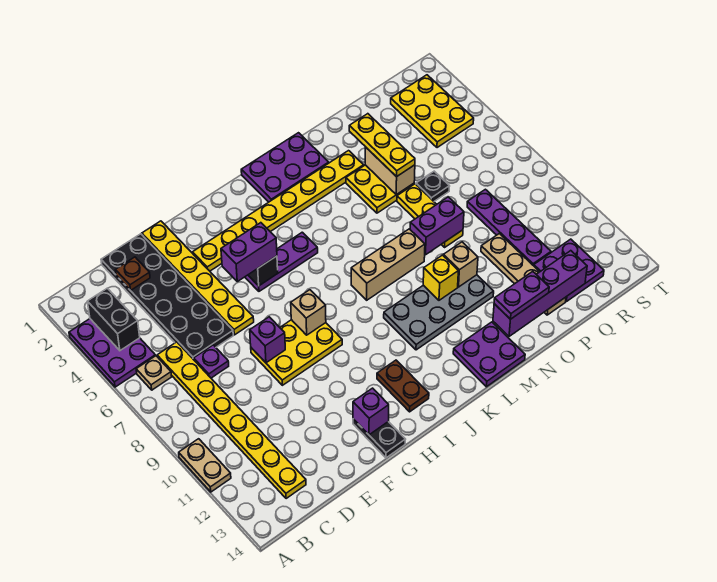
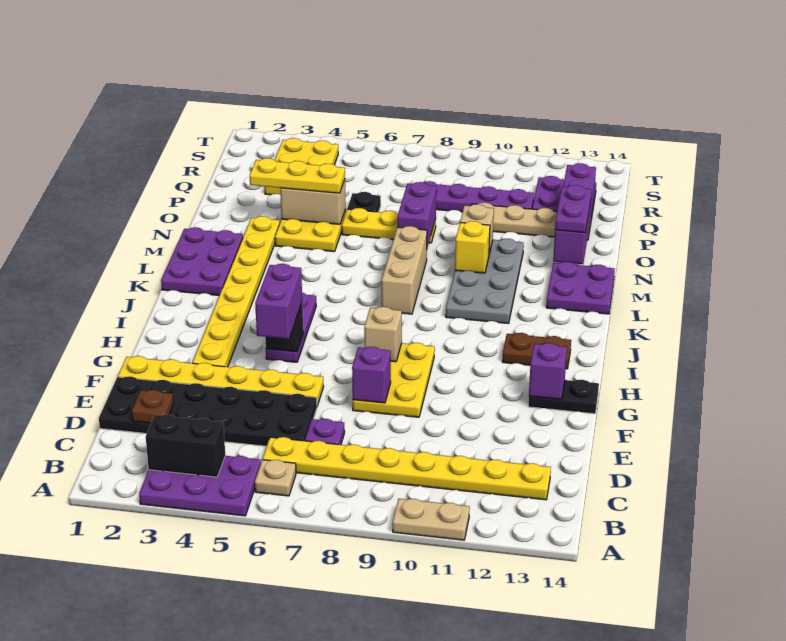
yellow plate R2:S4 level 1 -> yellow plate Q3:S4 level 1

